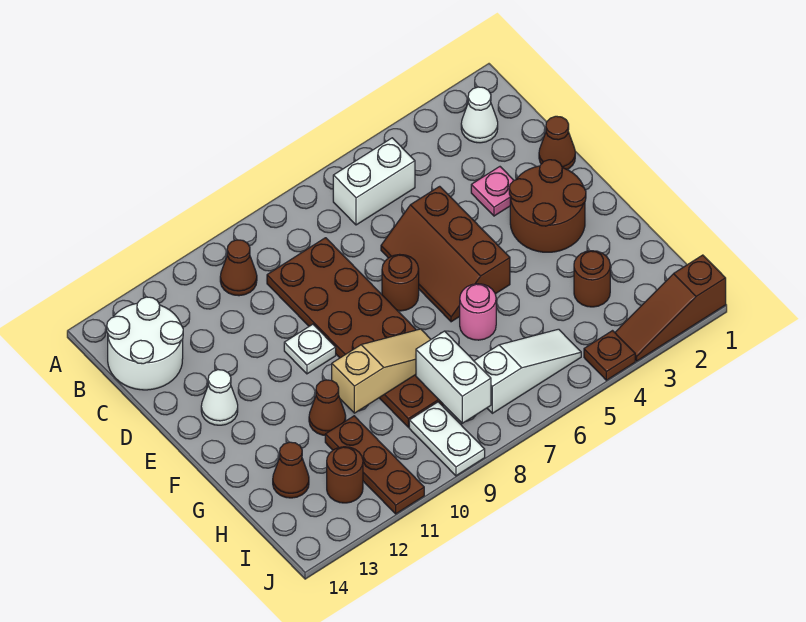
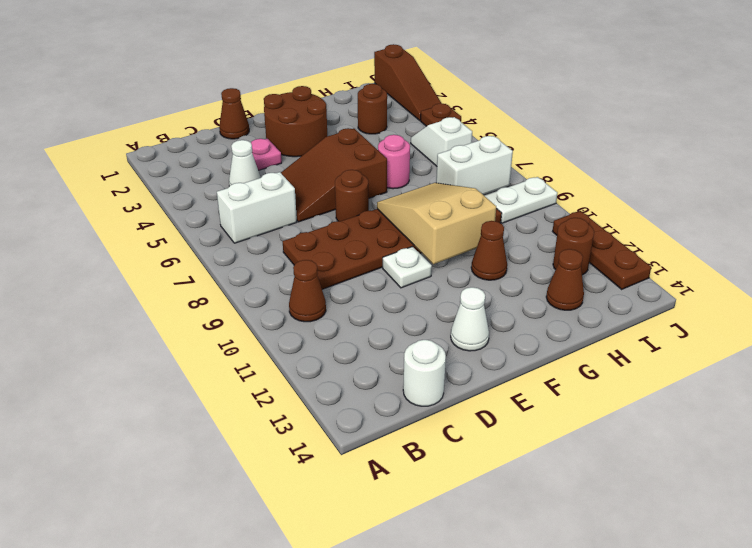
white cone B2 level 1 -> white cone C4 level 1
white brick B5:B6 level 1 -> white brick B6:C6 level 1
white round brick B13:C14 level 1 -> white round brick C14 level 1
brown slope D5:F6 level 1 top 5 -> brown slope D5:F6 level 1 top F
tan slope G8:G10 level 2 top 10 -> tan slope F8:G10 level 2 top 10
brown plate H11:J11 level 1 -> brown plate J11:J13 level 1
white slope I5:I7 level 1 top 7 -> white slope I5:I6 level 1 top 6

